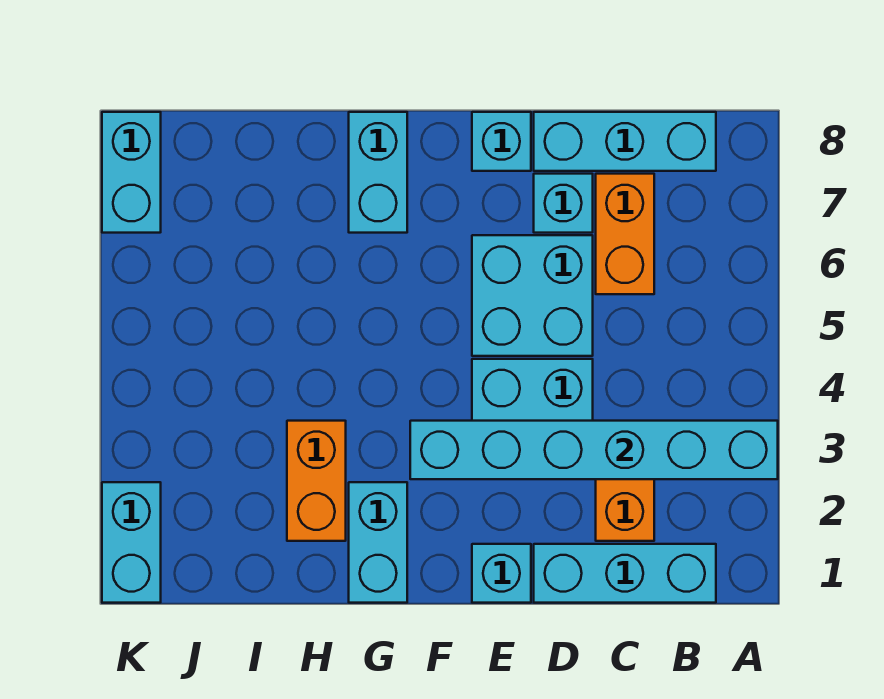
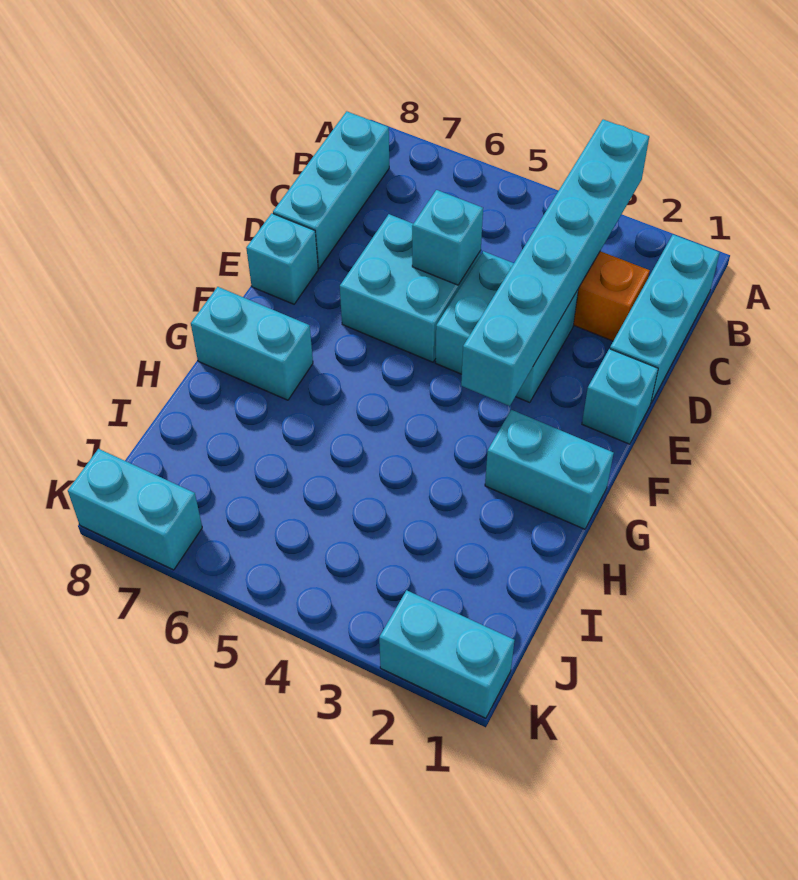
orange brick C6:C7 level 1 -> none
cyan brick D7 level 1 -> cyan brick D5 level 2
orange brick H2:H3 level 1 -> none

